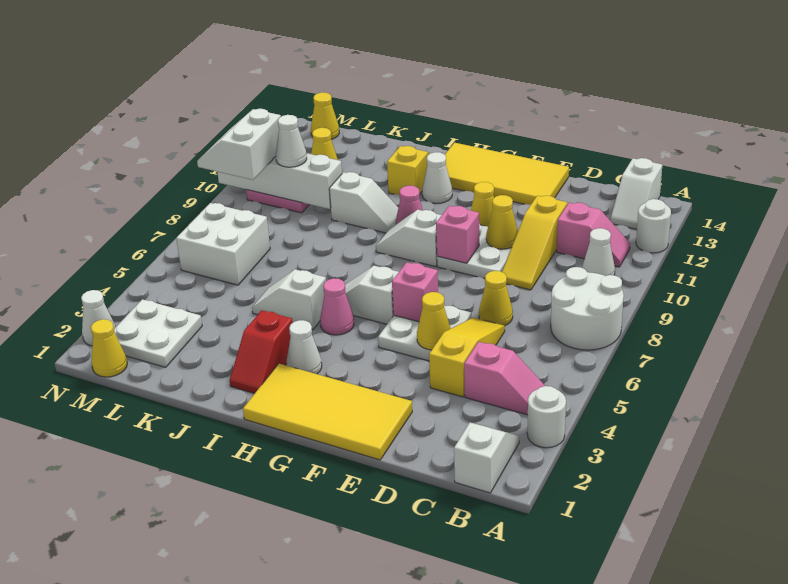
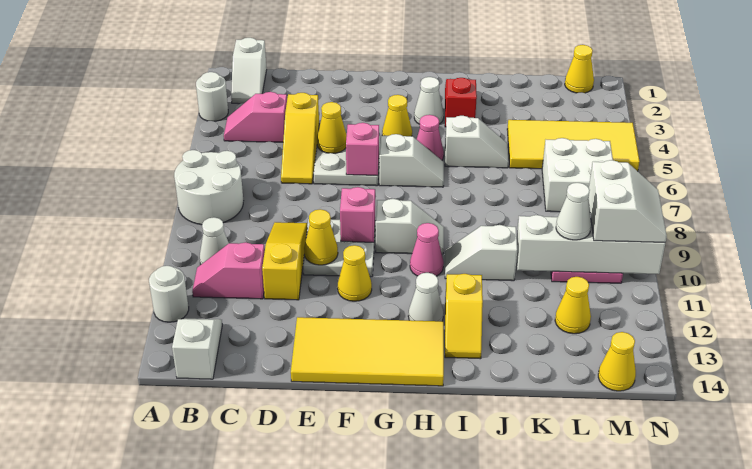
yellow cone D7 level 1 -> yellow cone G4 level 1
yellow tile E1:H2 level 1 -> yellow tile K4:N5 level 1
white plate L2:M3 level 1 -> none
white cone N2 level 1 -> none

